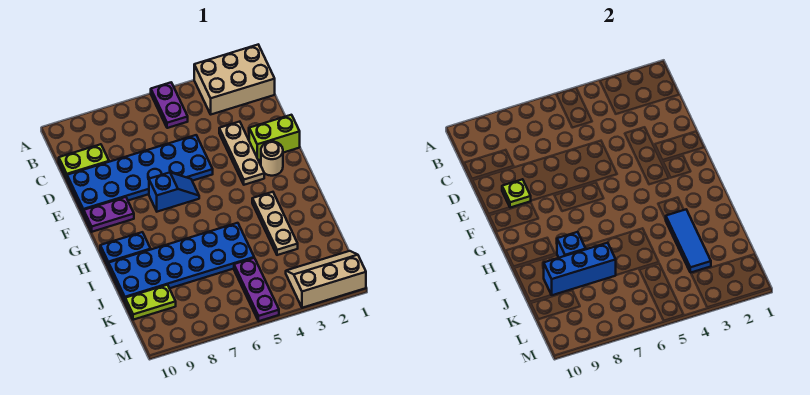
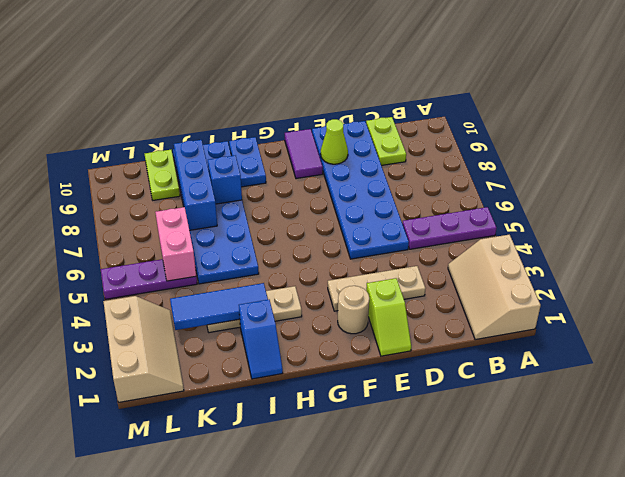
tan brick A1:B3 level 1 -> tan slope A1:B3 level 1 top A
purple plate A5:B5 level 1 -> purple plate A5:C5 level 1
lime brick E1:E2 level 1 -> lime slope E1:E2 level 1 top 2
lime plate E9 level 2 -> lime cone E9 level 2
blue slope F6:F7 level 1 top 7 -> blue slope I1:I2 level 1 top 2
purple plate F9:F10 level 1 -> purple tile F9:F10 level 1
none -> pink brick K5:K6 level 2

